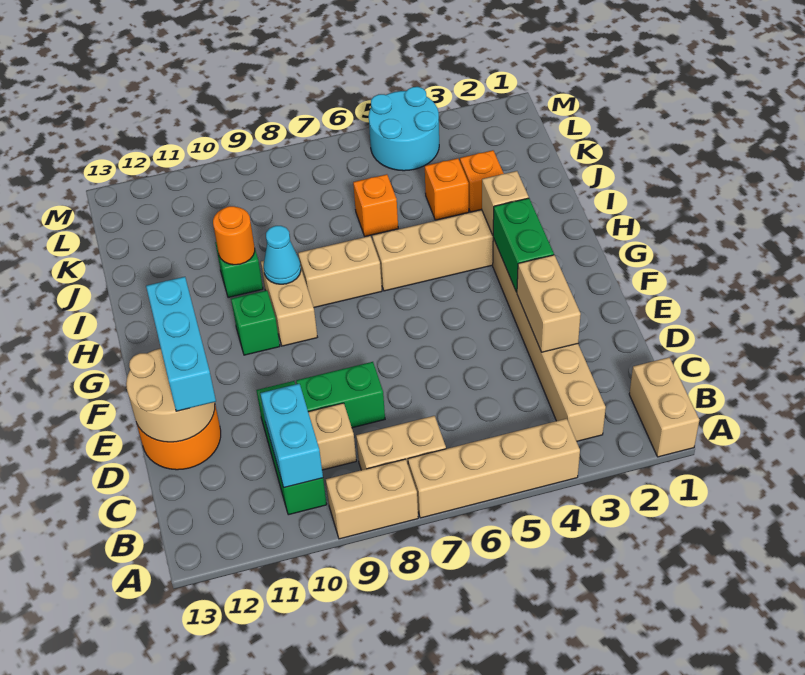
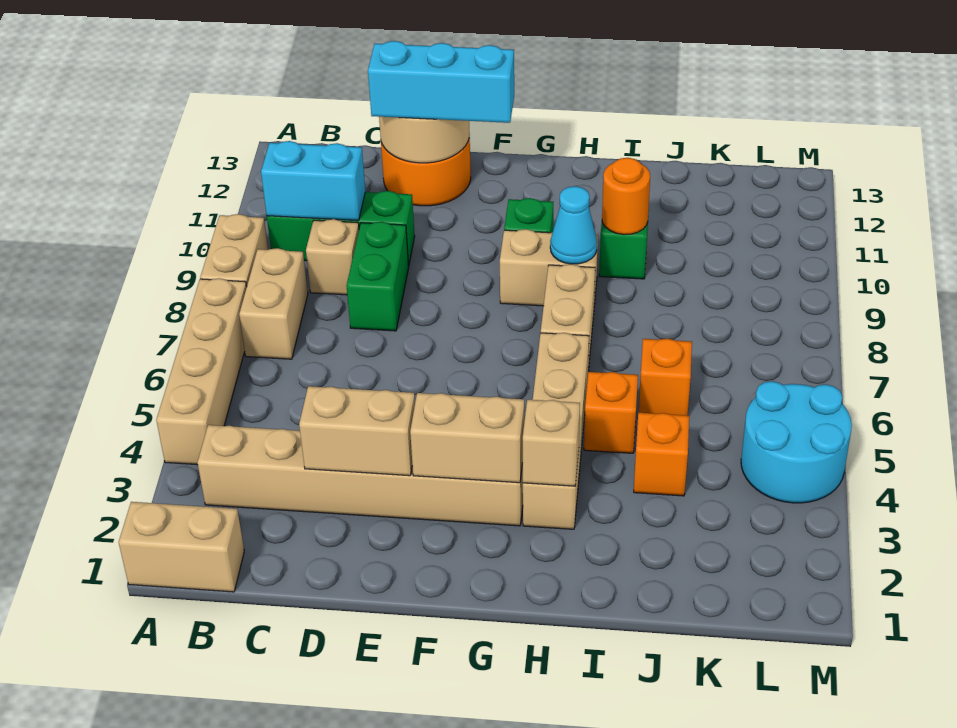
green brick F3:G3 level 2 -> tan brick F3:G3 level 2
orange brick J3 level 1 -> orange brick I5 level 1

